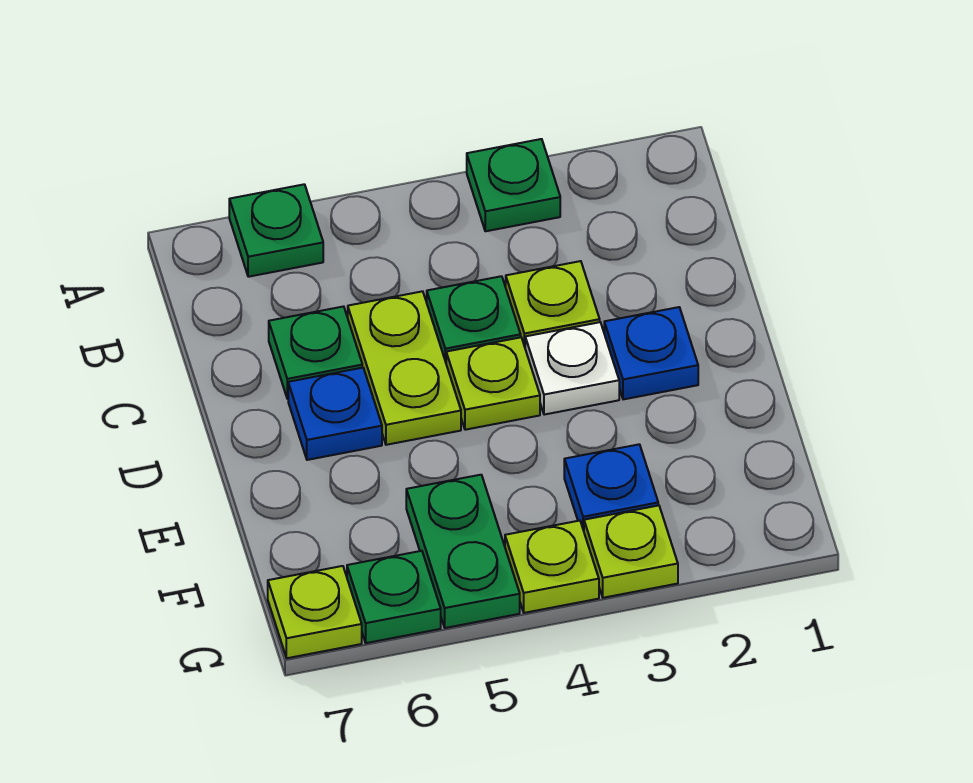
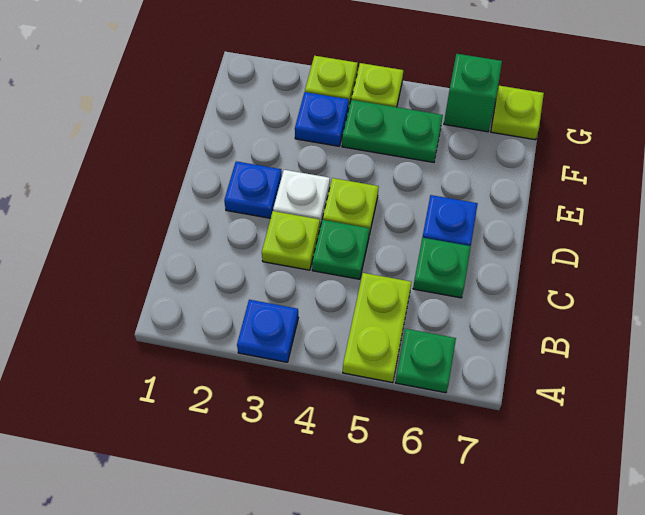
green plate A3 level 1 -> blue plate A3 level 1
lime plate C5:D5 level 1 -> lime plate A5:B5 level 1
green plate F5:G5 level 1 -> green plate F4:F5 level 1
green plate G6 level 1 -> green brick G6 level 1

